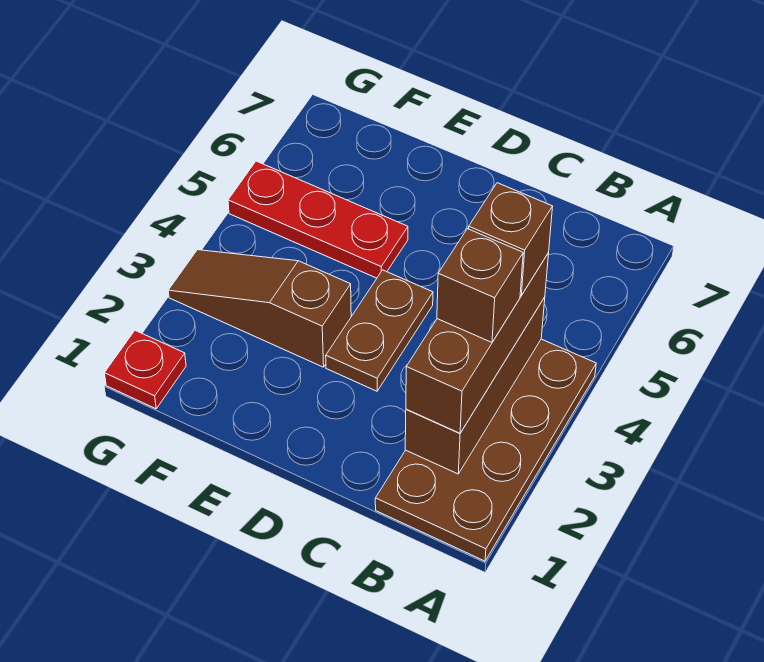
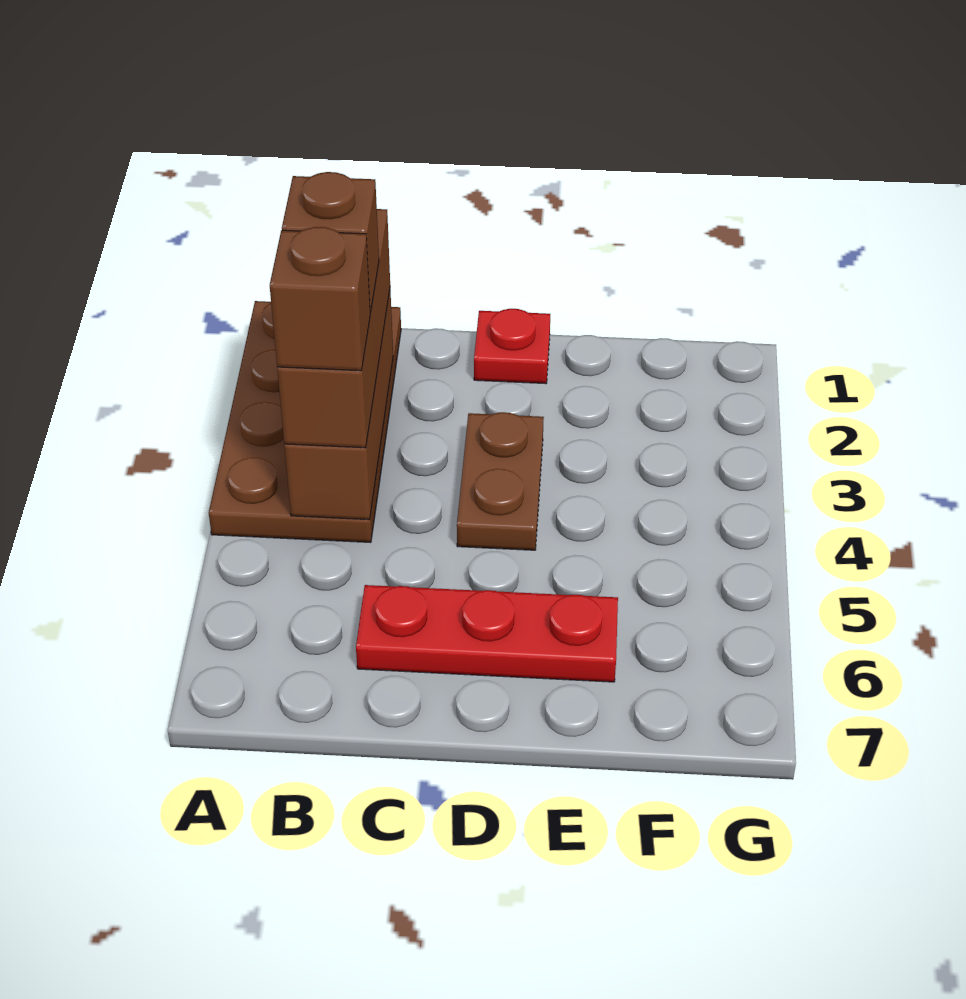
brown slope E3:G3 level 1 top E -> none
red plate E5:G5 level 1 -> red plate C6:E6 level 1
red plate G1 level 1 -> red plate D1 level 1

